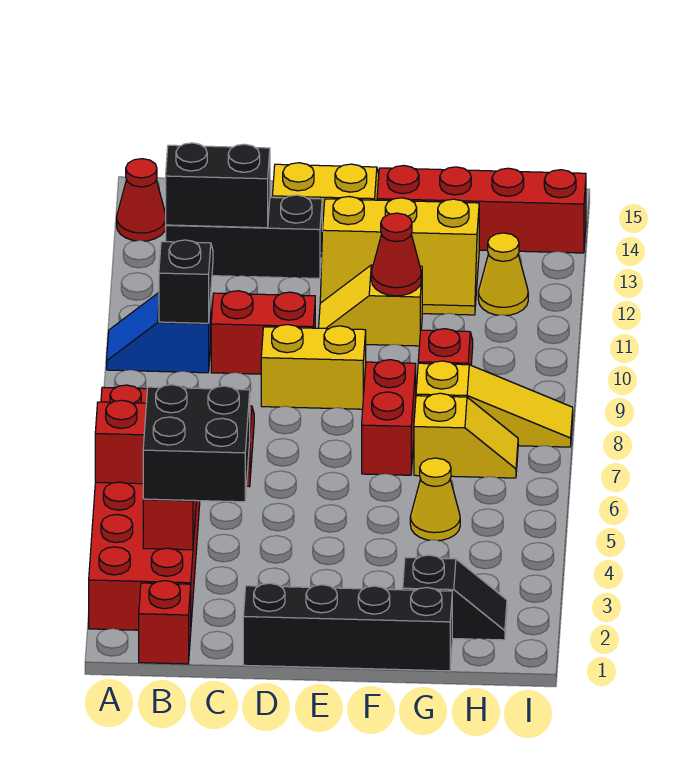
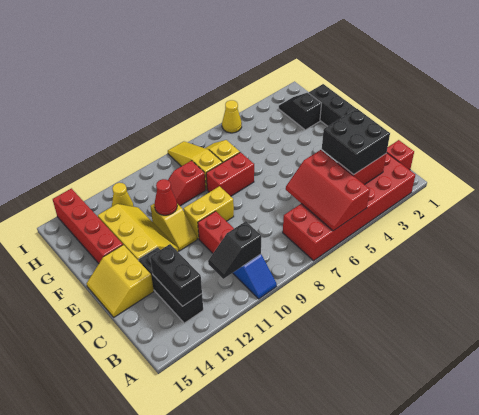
red cone A14 level 1 -> none
yellow brick D9:E9 level 1 -> yellow brick E9:E10 level 1
yellow cone G5 level 1 -> yellow cone I5 level 1

